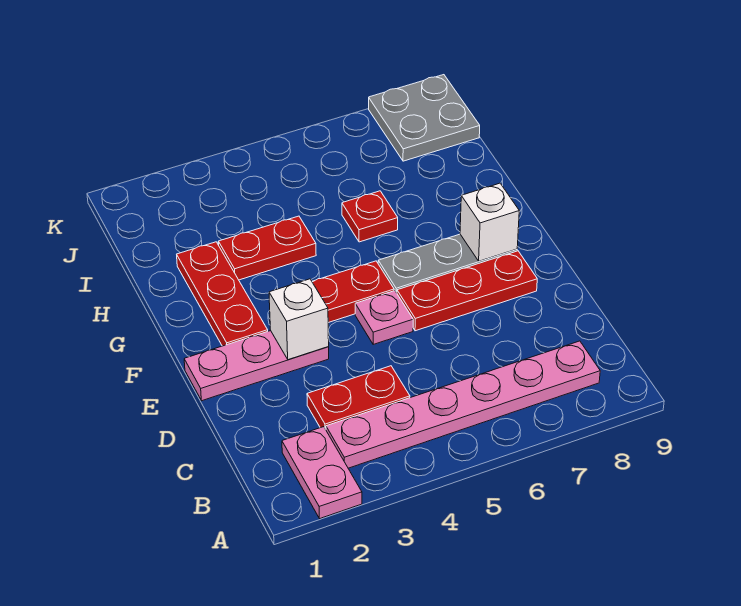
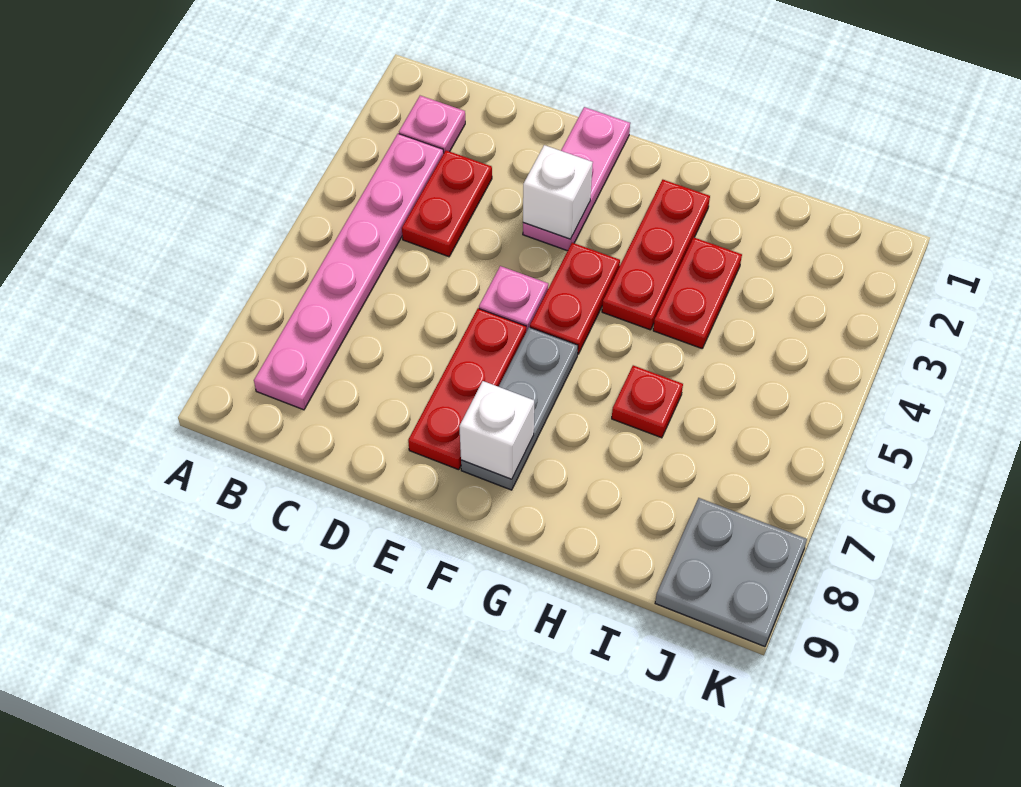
pink plate A2:B2 level 1 -> pink plate B2 level 1
red plate F2:H2 level 1 -> red plate G2:G4 level 1

